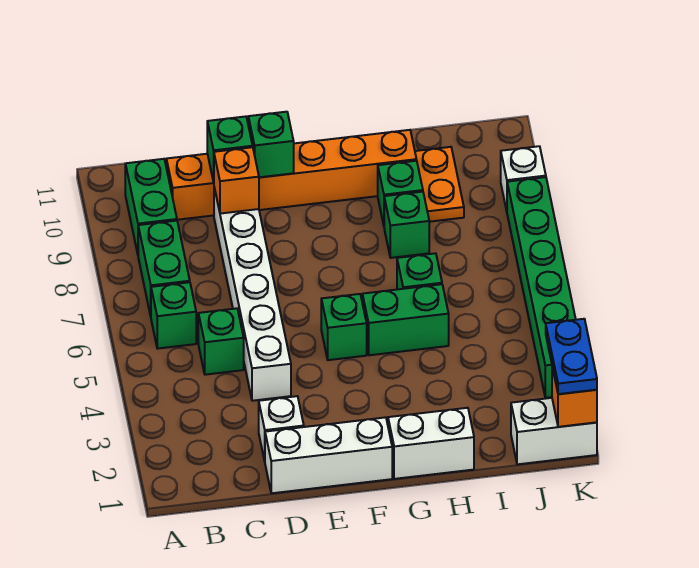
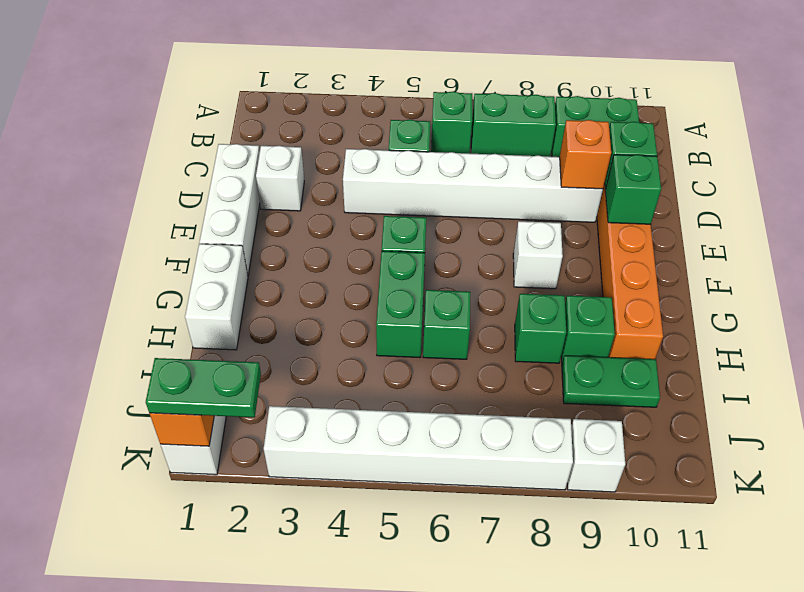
none -> white brick F8 level 1
orange plate I9:I10 level 1 -> green plate I9:I10 level 1
blue plate K1:K2 level 3 -> green plate K1:K2 level 3
green brick K3:K8 level 1 -> white brick K3:K8 level 1

